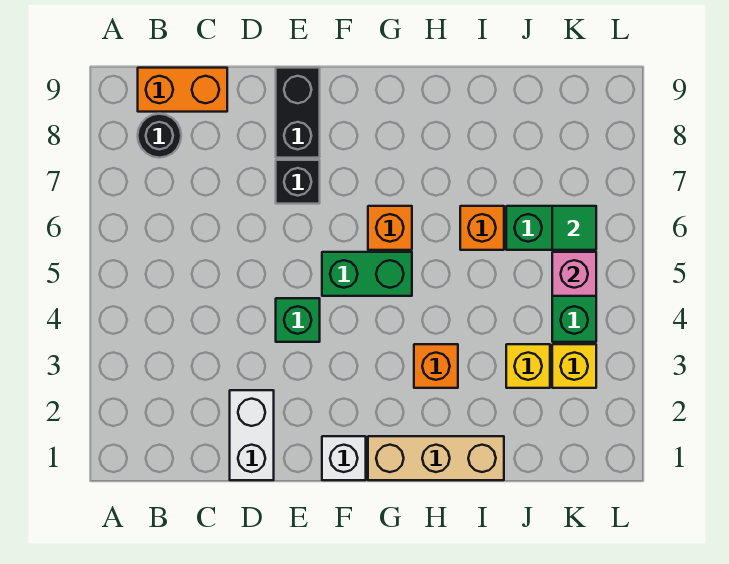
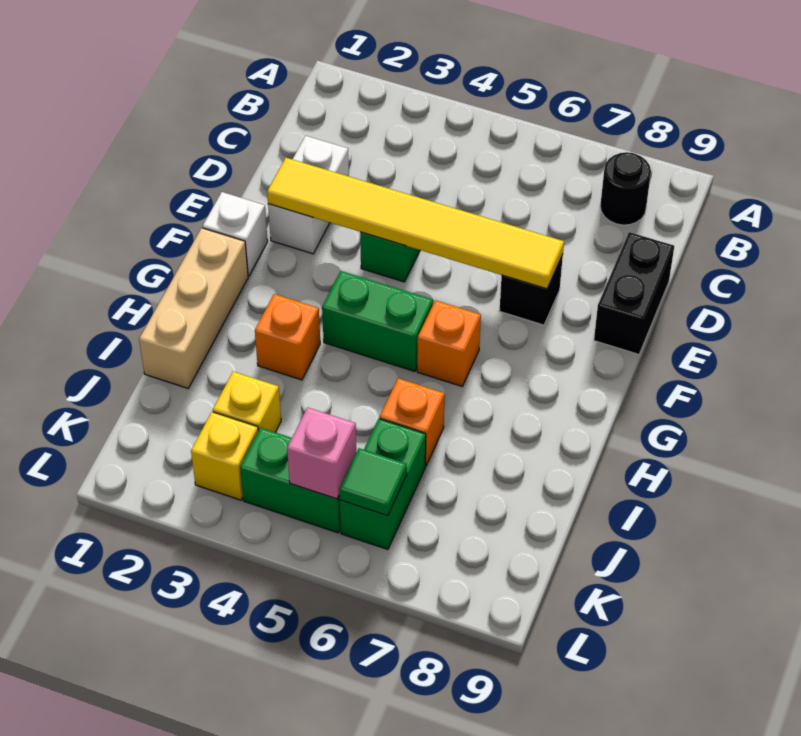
orange brick B9:C9 level 1 -> none
white brick D1:D2 level 1 -> white brick D2:E2 level 1
none -> yellow tile E2:E7 level 2
black brick E8:E9 level 1 -> black brick D9:E9 level 1
green brick F5:G5 level 1 -> green brick G4:G5 level 1

